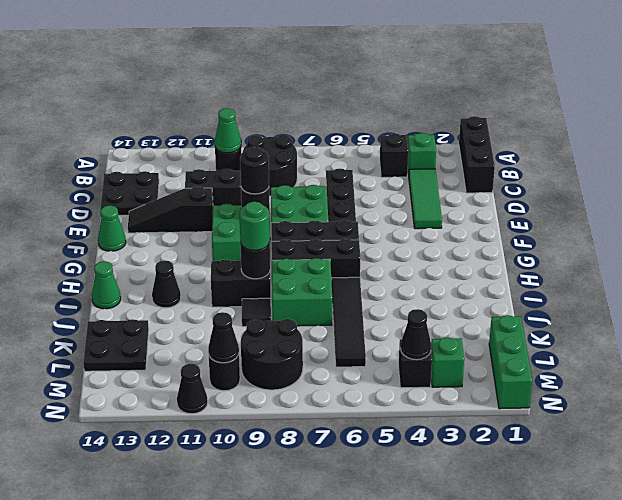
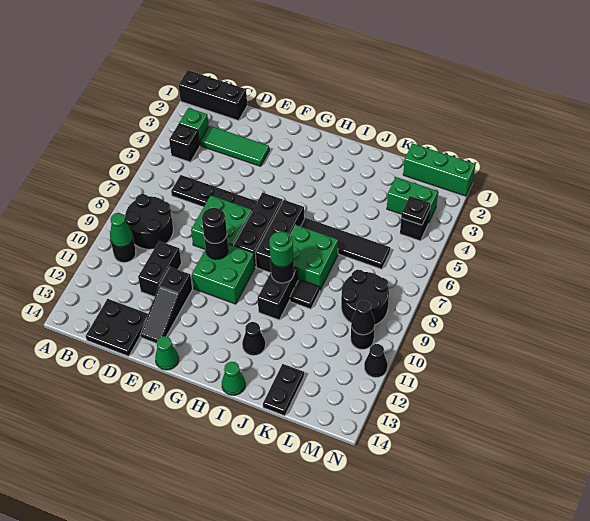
black plate K13:L14 level 1 -> black plate K13:K14 level 1
green brick M3 level 1 -> green brick L3:M3 level 1
black cone M4 level 2 -> black plate M4 level 2

